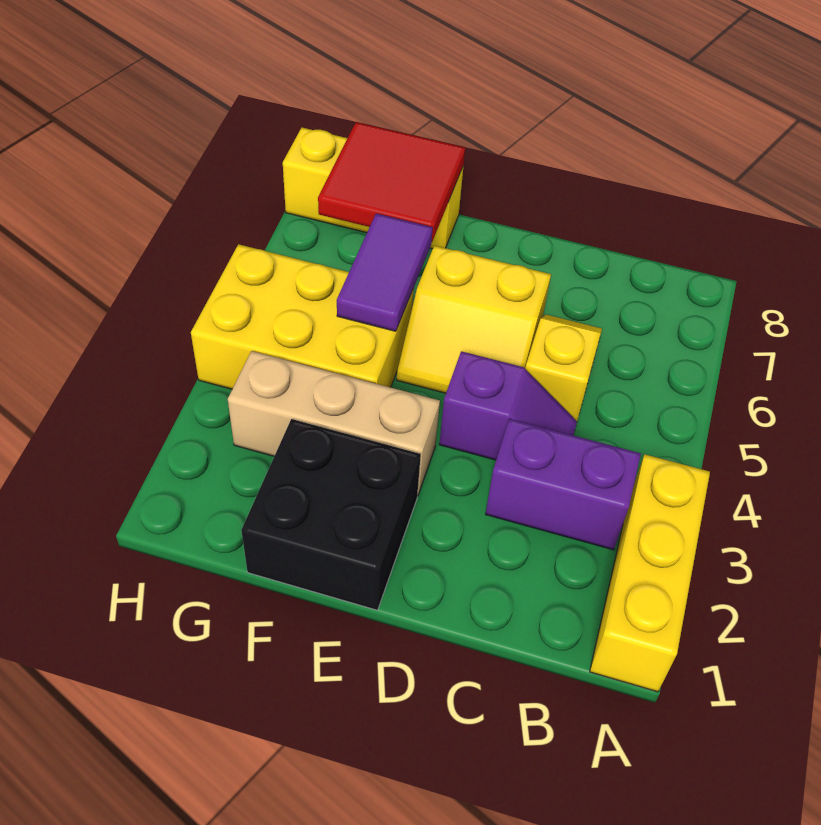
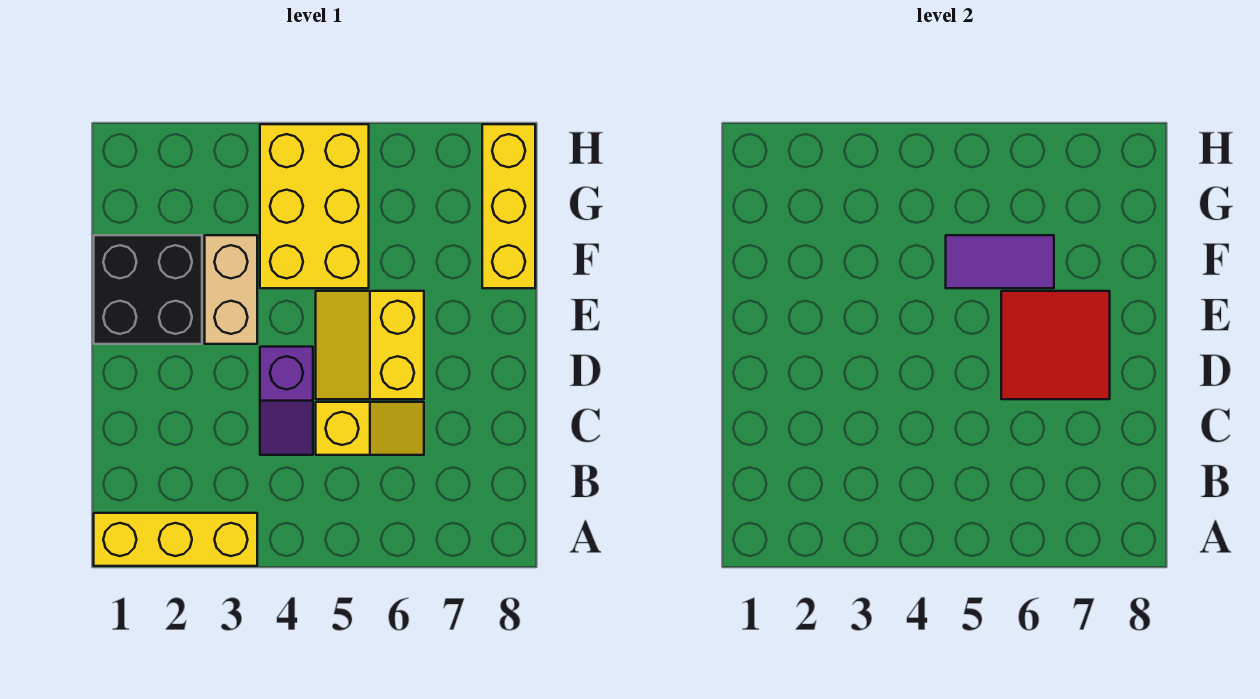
purple brick B3:C3 level 1 -> none
tan brick E3:G3 level 1 -> tan brick E3:F3 level 1
red tile F7:G8 level 2 -> red tile D6:E7 level 2

